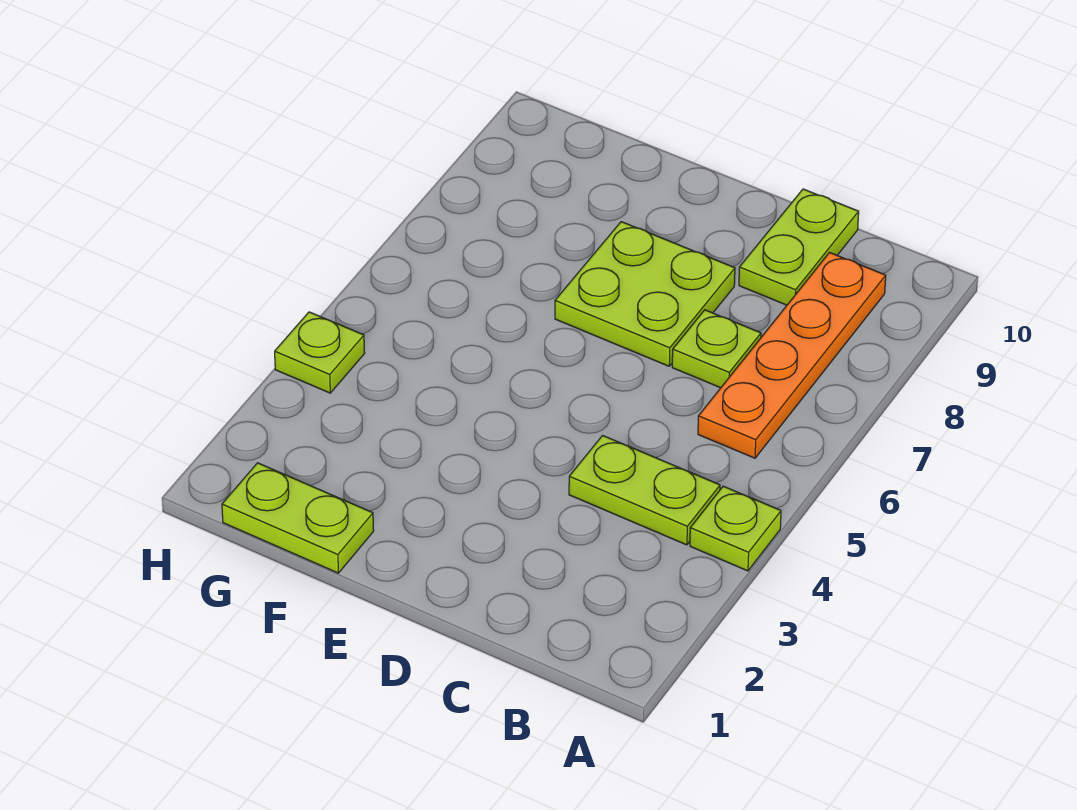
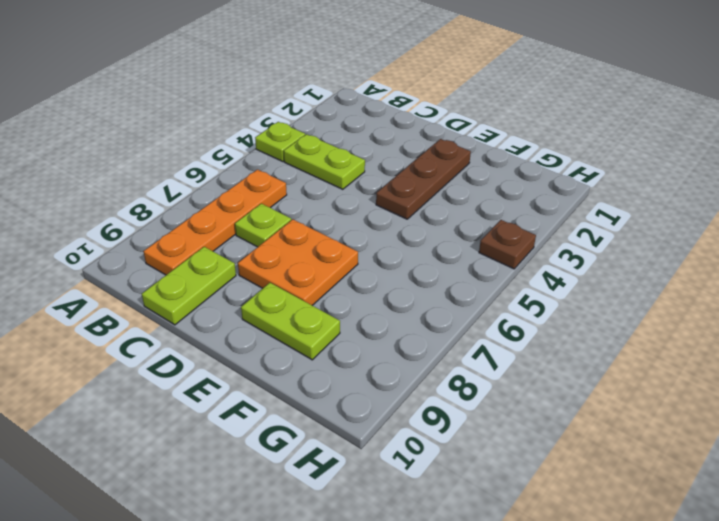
lime plate D7:E8 level 1 -> orange plate D7:E8 level 1
none -> brown plate E2:E4 level 1
lime plate F1:G1 level 1 -> lime plate E9:F9 level 1
lime plate H4 level 1 -> brown plate H4 level 1

